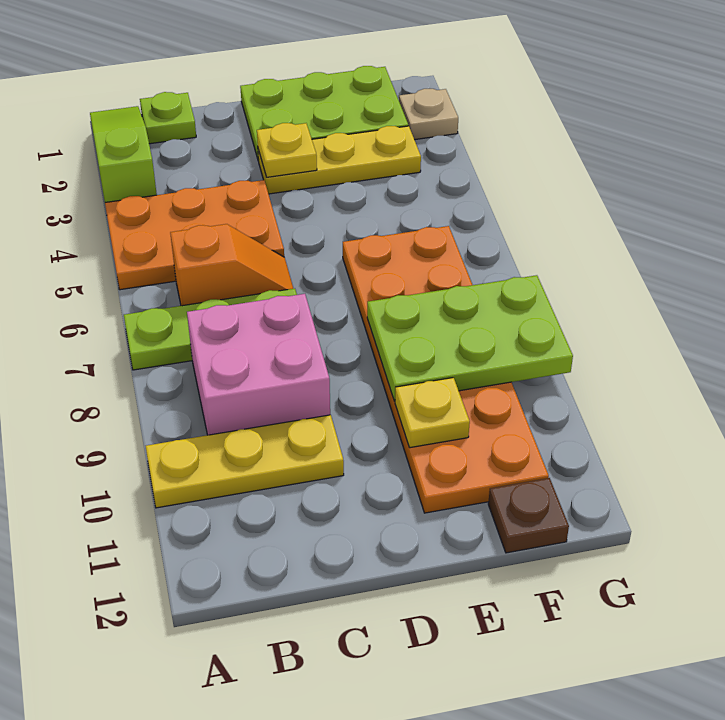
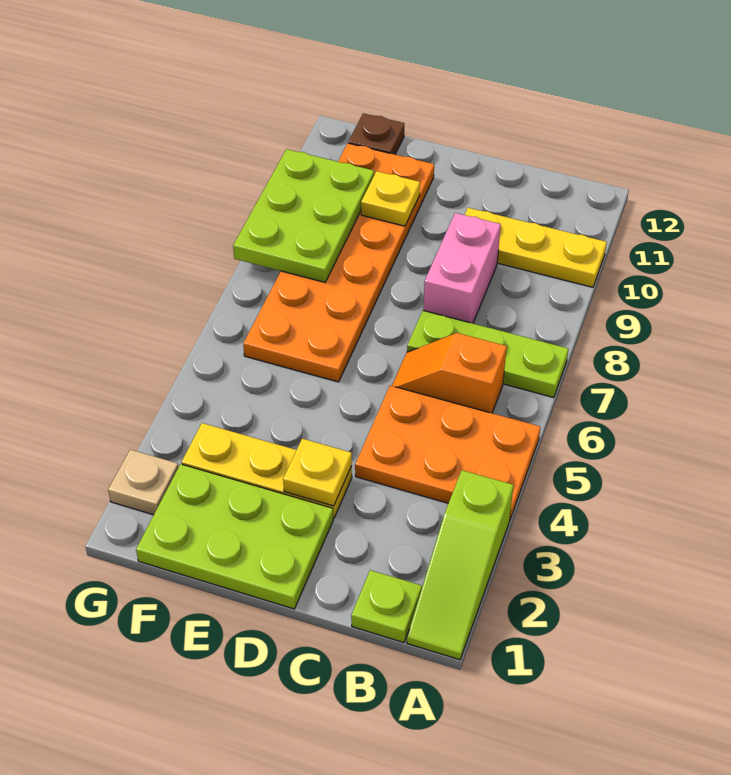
pink brick B8:C9 level 1 -> pink brick C8:C9 level 1
lime plate E8:G9 level 2 -> lime plate F8:G10 level 2

